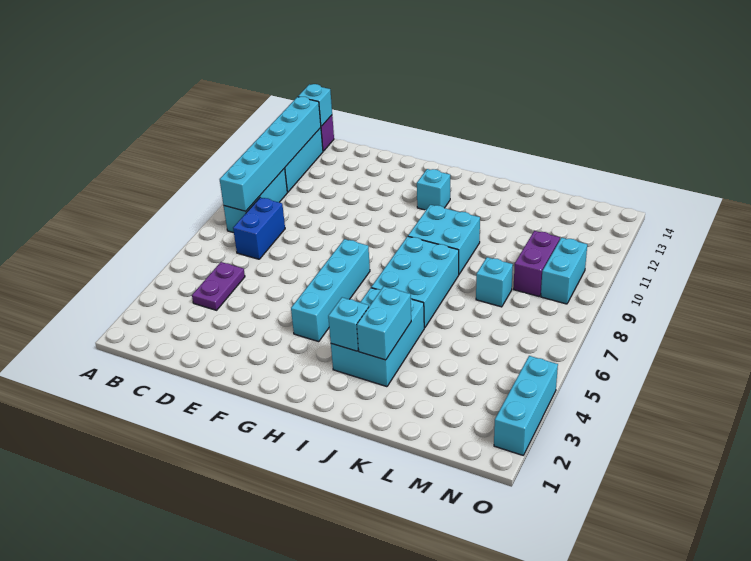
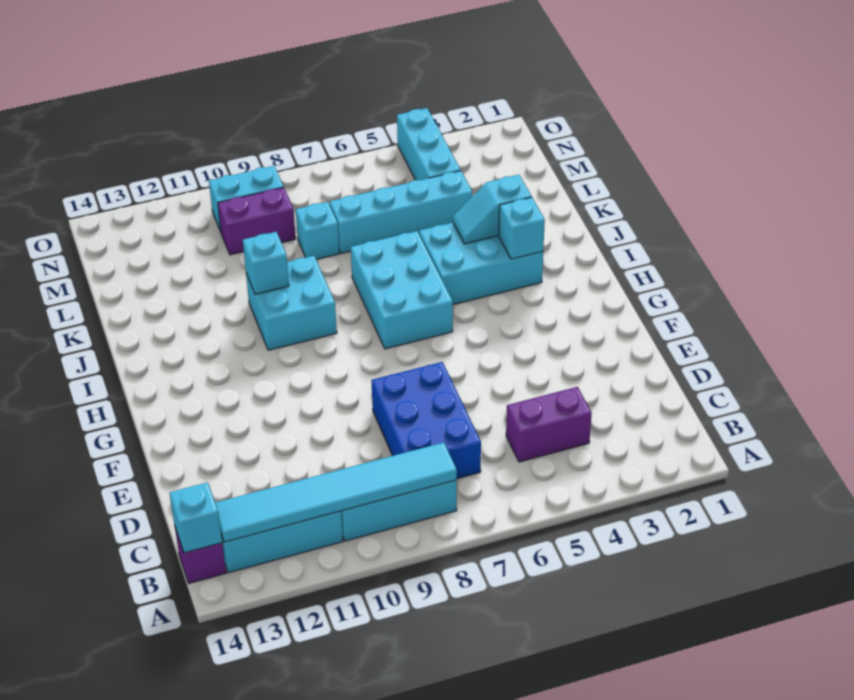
cyan brick B8:B13 level 2 -> cyan tile B8:B13 level 2
purple plate C4:C5 level 1 -> purple brick C4:C5 level 1
blue brick C7:C8 level 1 -> blue brick C7:E8 level 1
cyan brick G4:G7 level 1 -> cyan brick L4:L7 level 1
cyan brick H12 level 1 -> cyan brick J10 level 2
cyan brick I6:J8 level 1 -> cyan brick H6:J7 level 1
cyan brick J3:J4 level 2 -> cyan slope J3:J4 level 2 top 3
cyan brick O2:O4 level 1 -> cyan brick M4:O4 level 1

